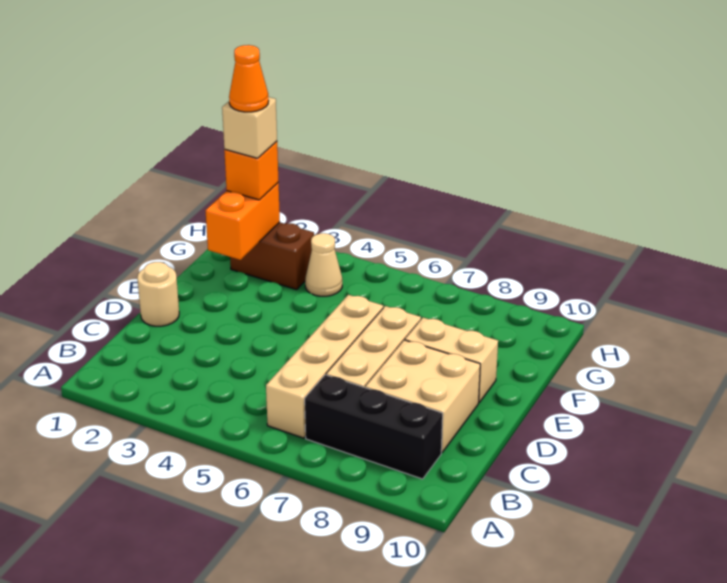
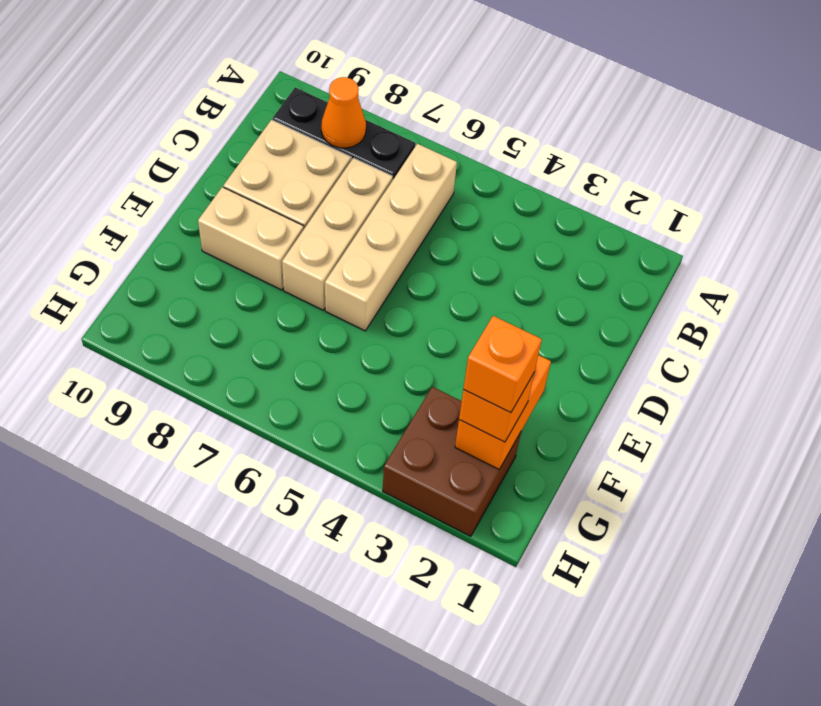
tan round brick D1 level 1 -> none
brown brick G2:G3 level 1 -> brown brick G2:H3 level 1
tan brick G2 level 4 -> orange brick G2 level 4
orange cone G2 level 5 -> orange cone B8 level 2
tan cone G4 level 1 -> none

